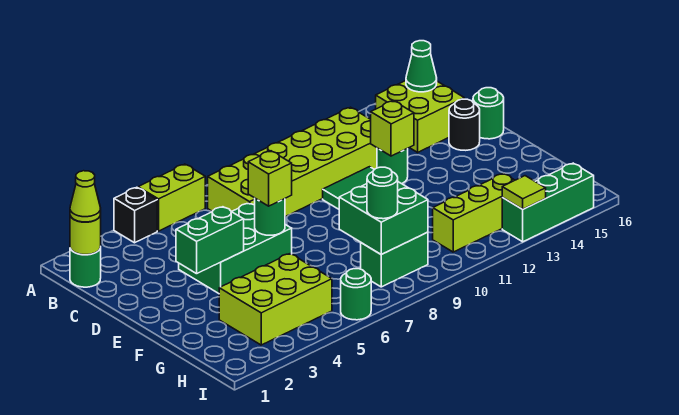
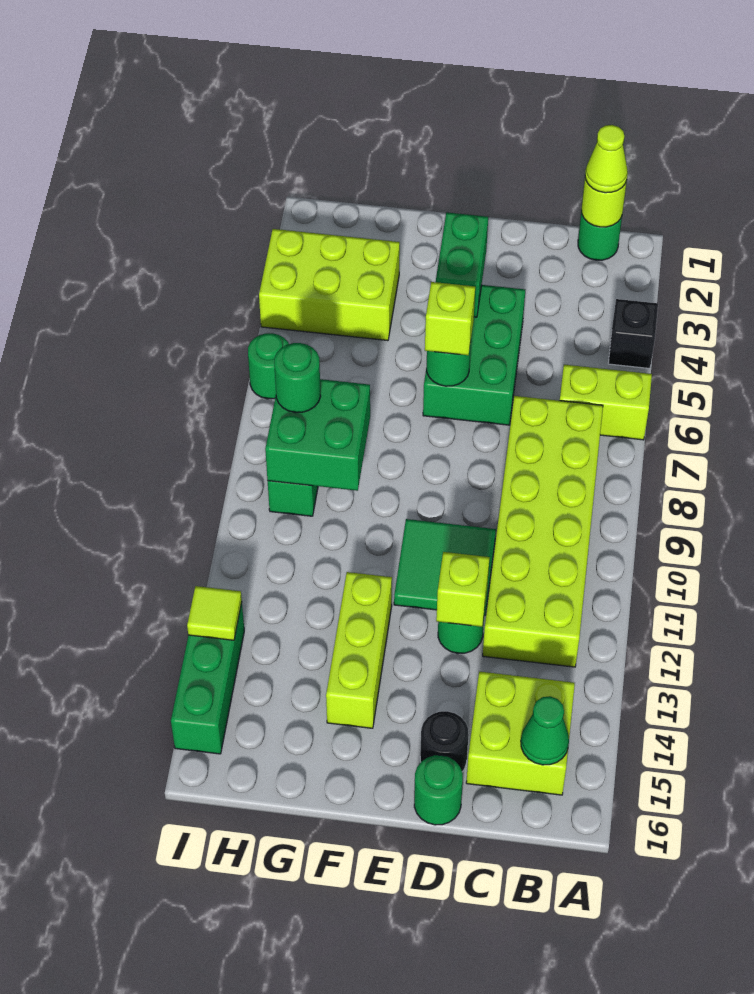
lime brick A5:A6 level 1 -> lime brick A6:B6 level 1
lime brick G3:H5 level 1 -> lime brick G3:I4 level 1
lime brick H11:H13 level 1 -> lime brick F12:F14 level 1

